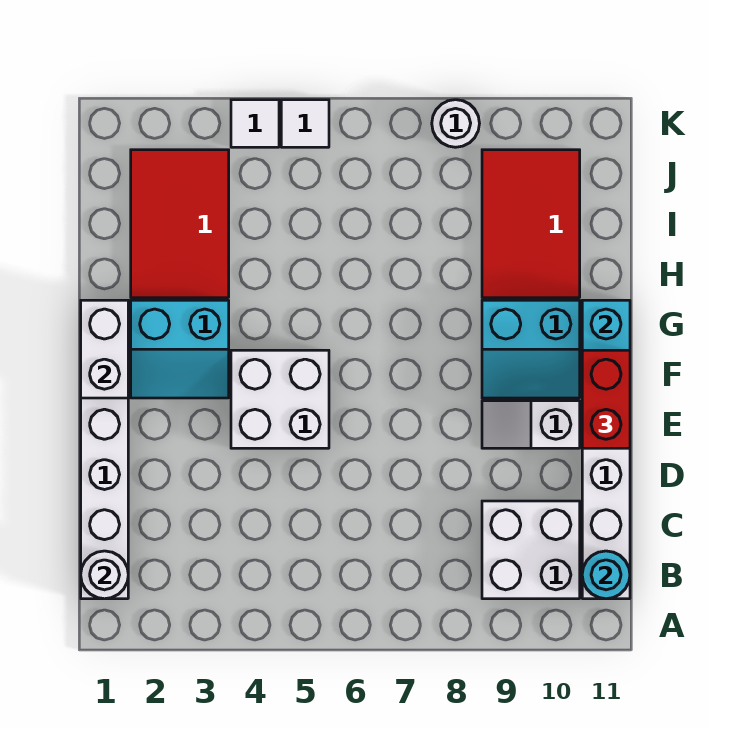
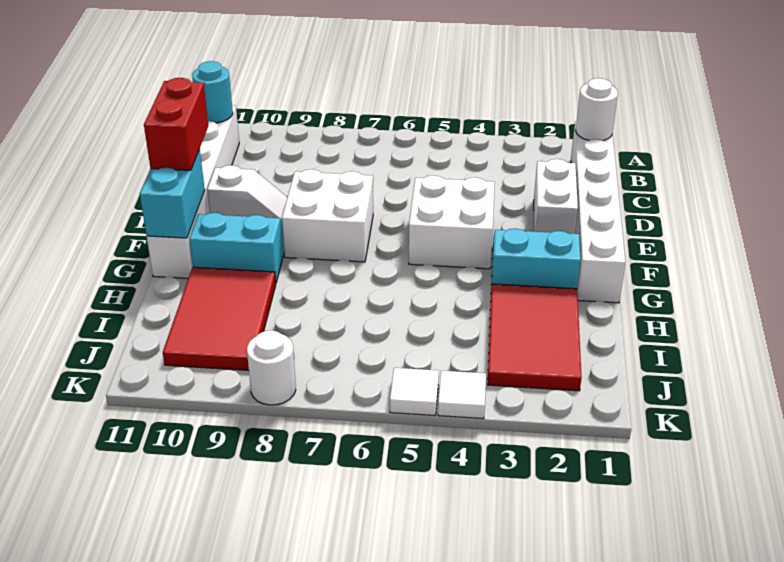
white brick B9:C10 level 1 -> white brick E7:F8 level 1
white brick F1:G1 level 2 -> white brick D2:E2 level 1

